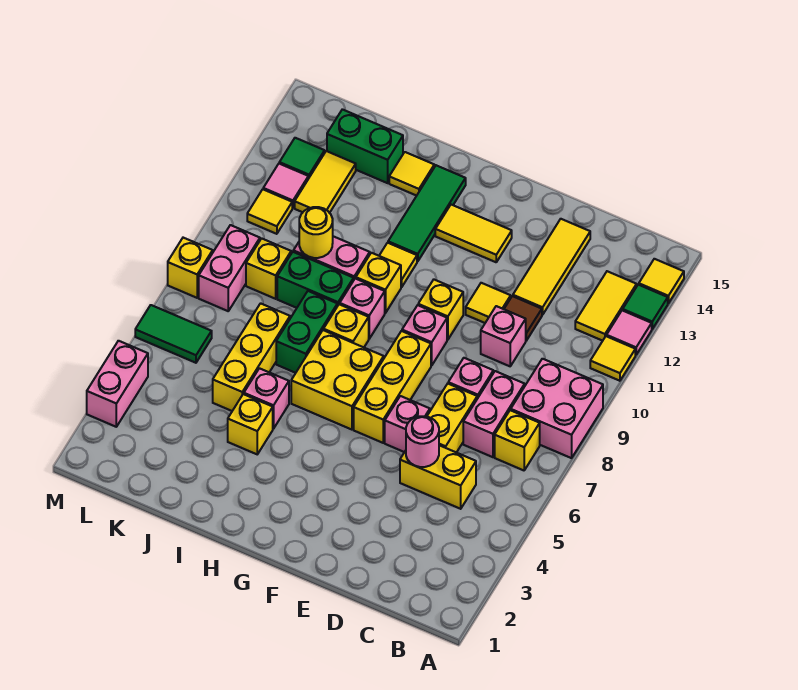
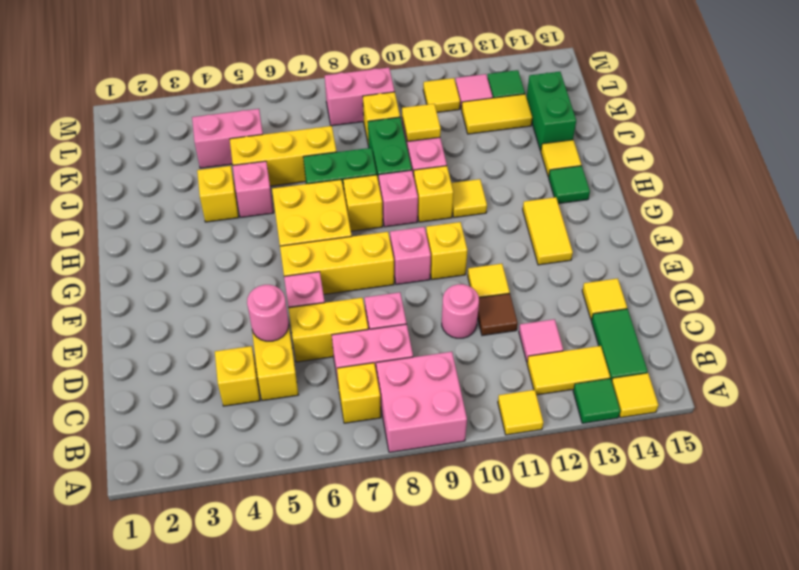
pink tile A12 level 1 -> pink tile C12 level 1
pink brick D10 level 1 -> pink round brick D10 level 1
yellow tile D12:D14 level 1 -> yellow tile D14 level 1
green tile H12:H14 level 1 -> green tile H14 level 1
yellow round brick J10 level 2 -> yellow tile J10 level 2
green tile L6:M6 level 1 -> green tile B14:C14 level 1
pink brick M3:M4 level 1 -> pink brick K4:K5 level 1
yellow brick M8 level 1 -> yellow brick C4 level 1

